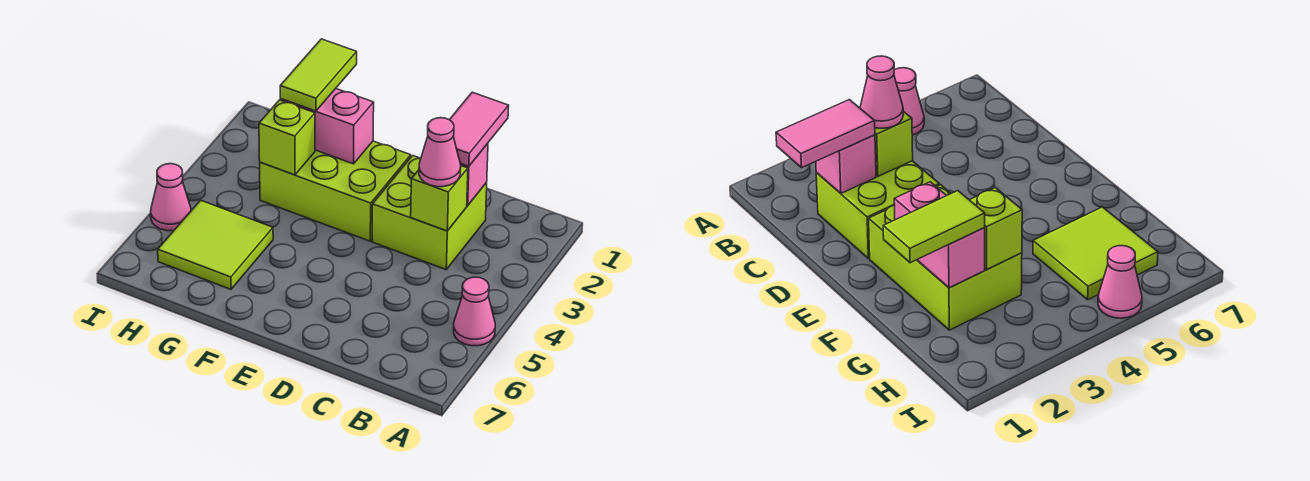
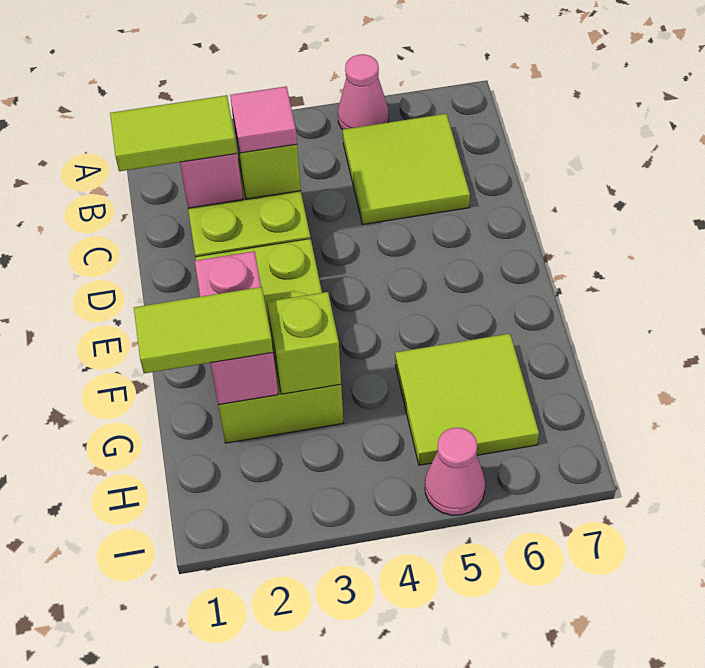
none -> lime tile B5:C6 level 1
pink tile C1:C2 level 3 -> lime tile C1:C2 level 3
pink cone C3 level 3 -> pink tile C3 level 3

